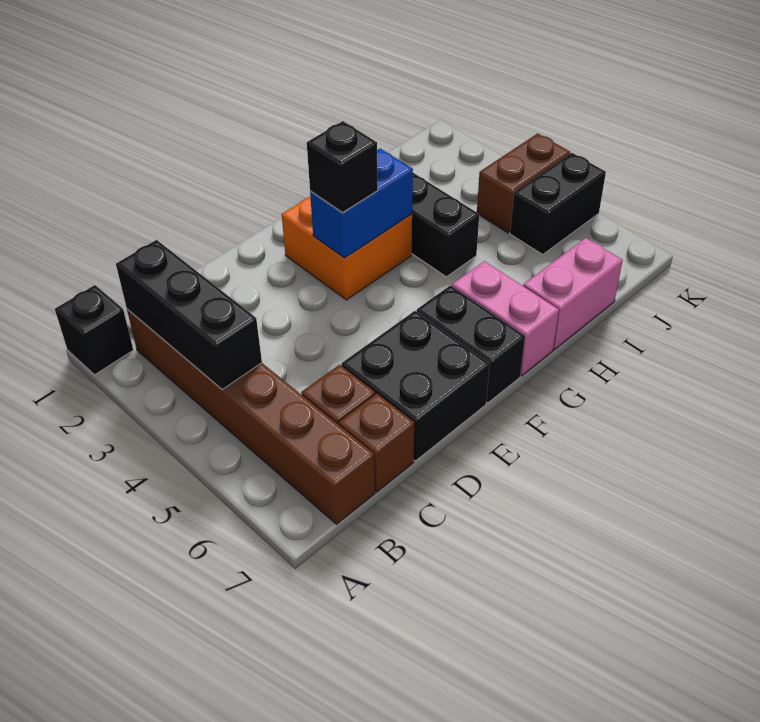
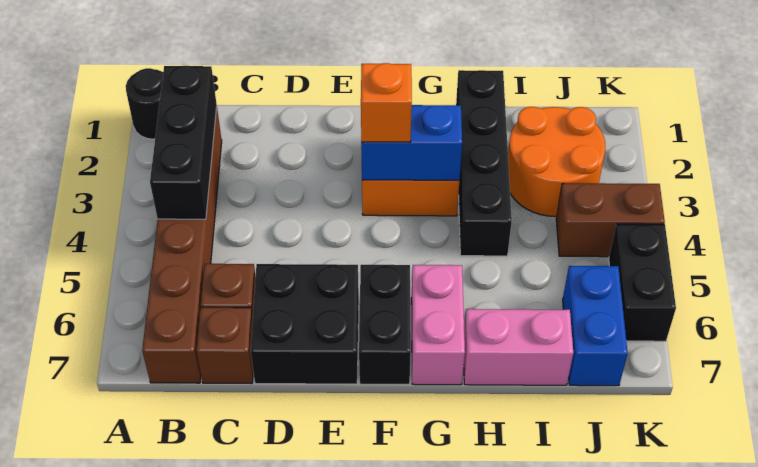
black brick A1 level 1 -> black round brick A1 level 1
black brick F3 level 3 -> orange brick F3 level 3
none -> orange round brick I2:J3 level 1
black brick J5:K5 level 1 -> black brick K5:K6 level 1
none -> blue brick J6:J7 level 1

